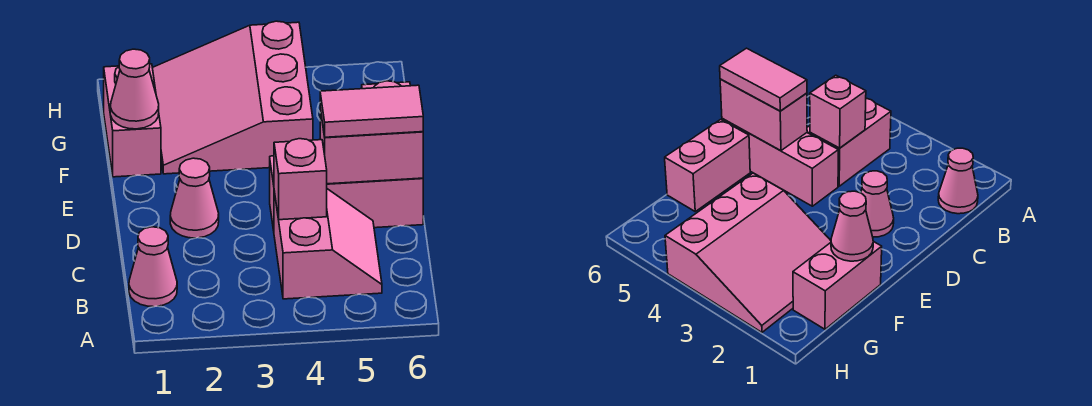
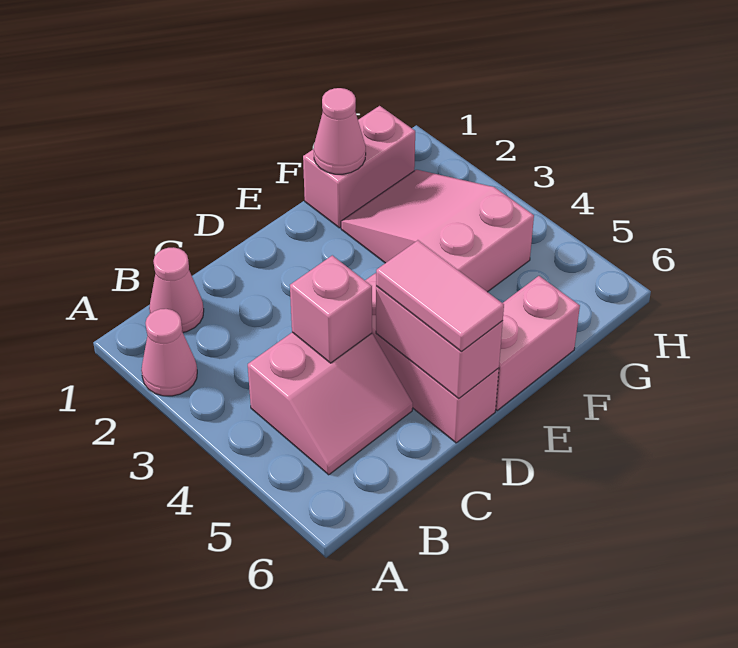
pink cone D2 level 1 -> pink cone A2 level 1
pink slope F2:H4 level 1 top 4 -> pink slope F2:G4 level 1 top 4

